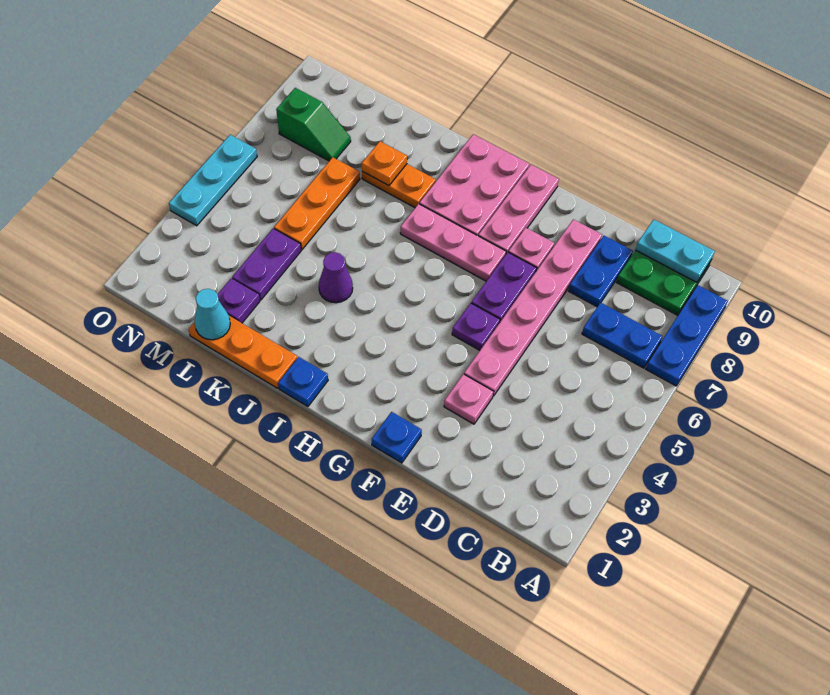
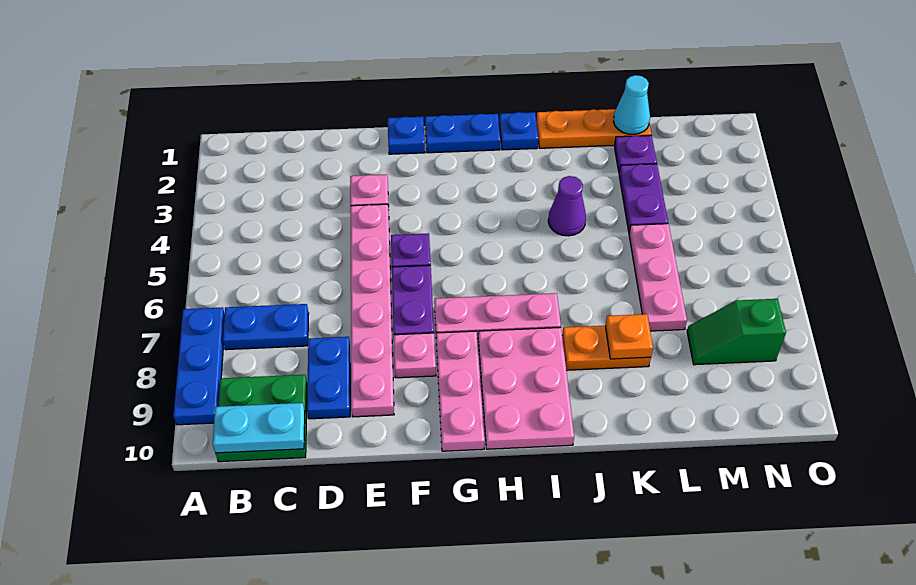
none -> blue plate G1:H1 level 1
orange plate L5:L7 level 1 -> pink plate L5:L7 level 1
cyan plate O4:O6 level 1 -> none

